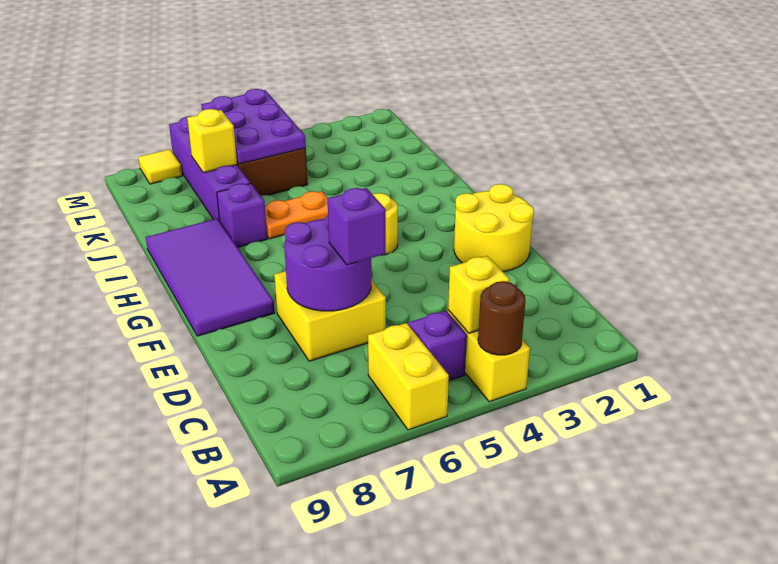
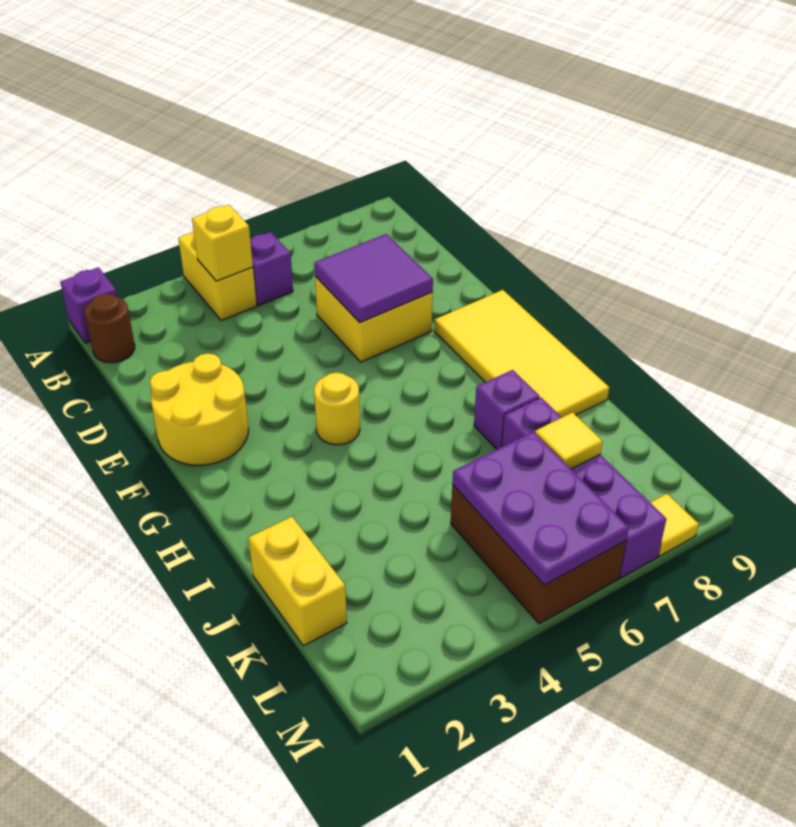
brown round brick A4 level 2 -> brown round brick B1 level 1
yellow brick A6:B6 level 1 -> yellow brick J1:K1 level 1
purple round brick D6:E7 level 2 -> purple tile D6:E7 level 2
purple brick D6 level 3 -> purple brick A1 level 1
purple tile F8:I9 level 1 -> yellow tile F8:I9 level 1
orange plate I5:I6 level 1 -> none
yellow brick K7 level 2 -> yellow tile K7 level 2

